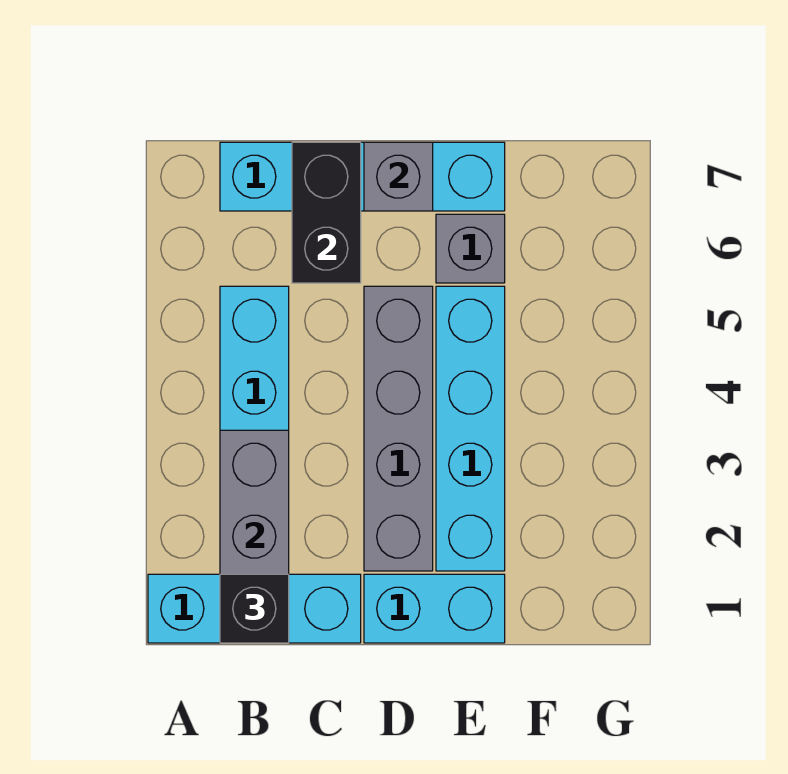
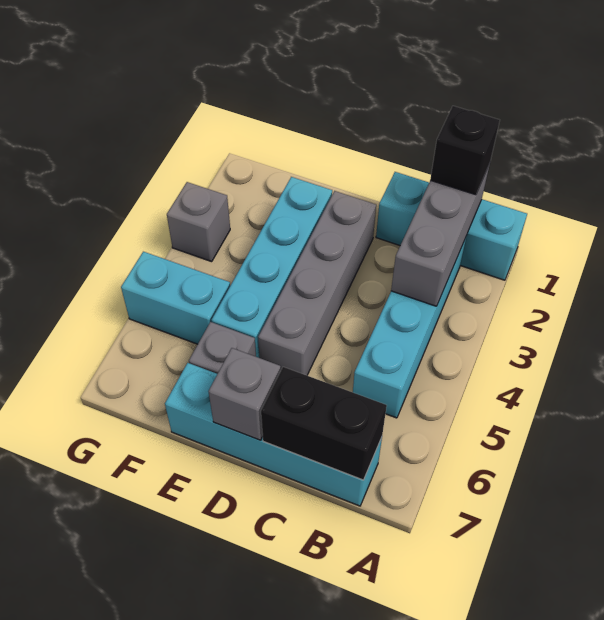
black brick C6:C7 level 2 -> black brick B7:C7 level 2
cyan brick D1:E1 level 1 -> cyan brick F5:G5 level 1
none -> grey brick G3 level 1

